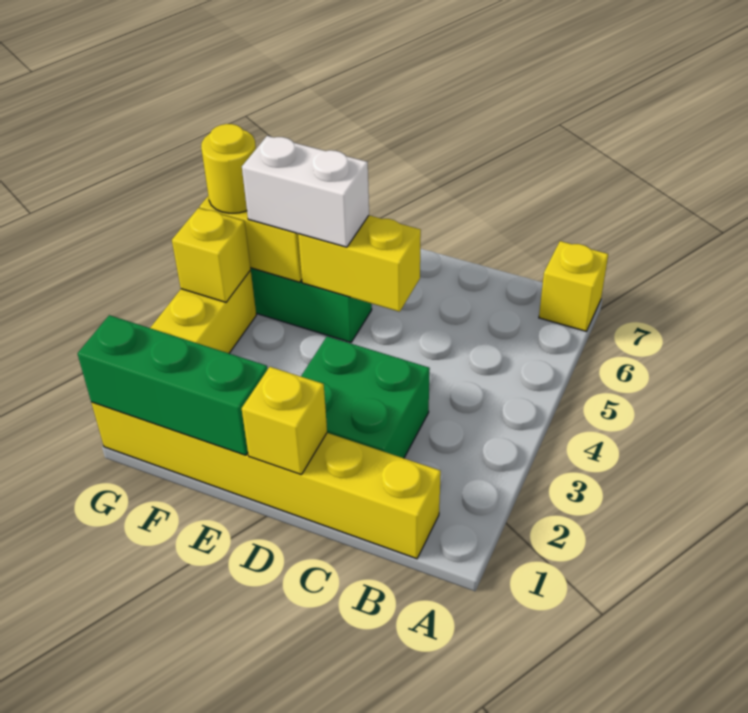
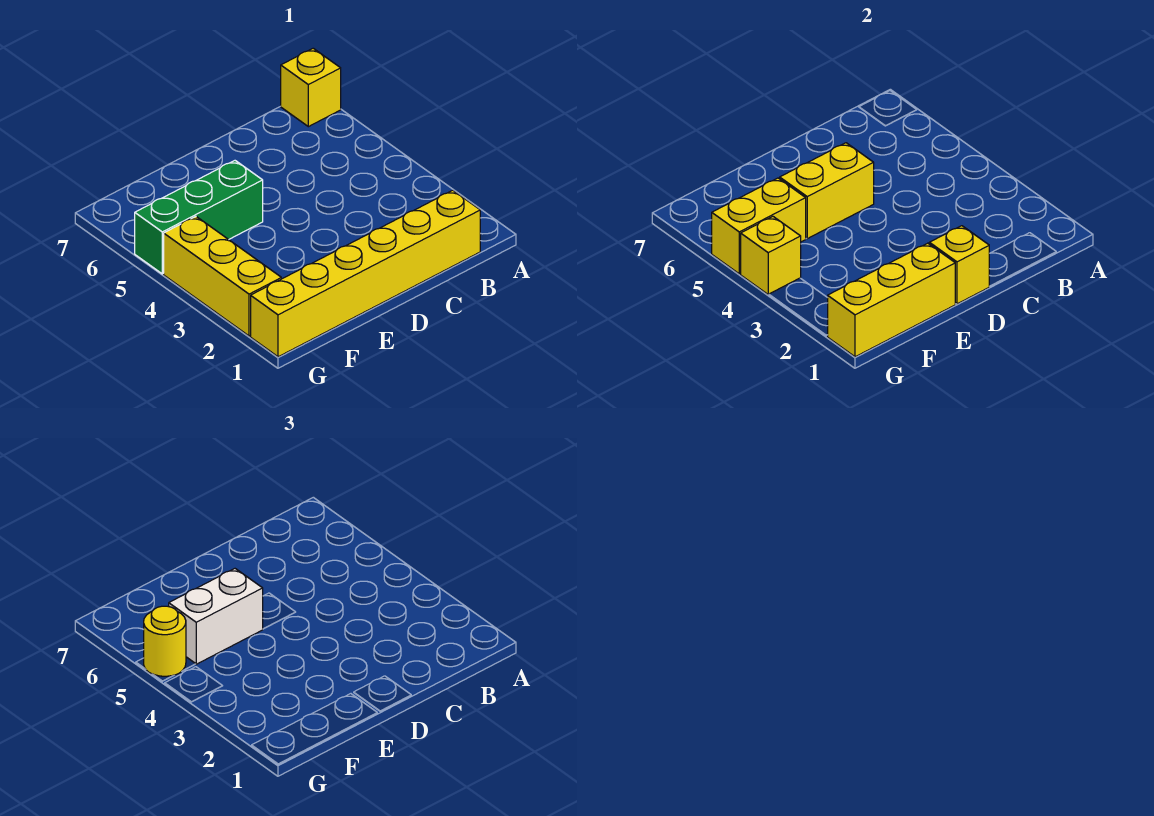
green brick C2:D3 level 1 -> none
green brick E1:G1 level 2 -> yellow brick E1:G1 level 2

